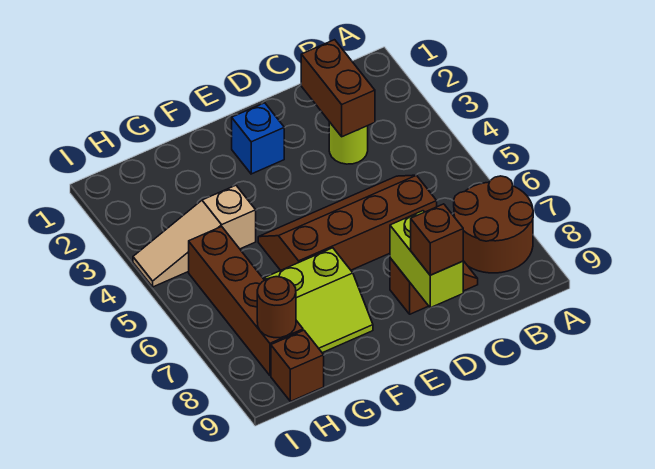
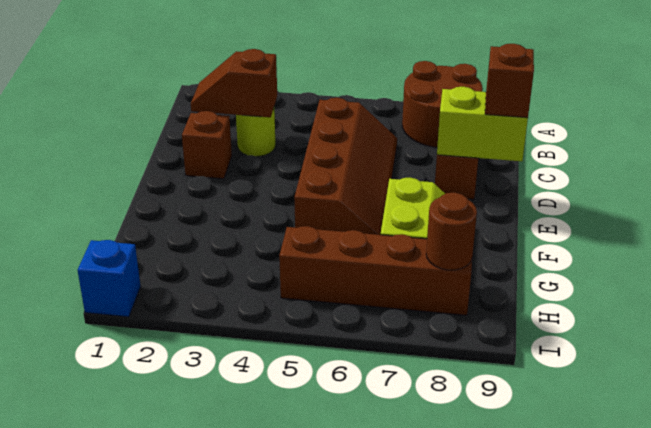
brown brick C2:C3 level 2 -> brown slope C2:C3 level 2 top 3
brown slope C5:F6 level 1 top 6 -> brown slope C5:F6 level 1 top 5
blue brick E2 level 1 -> blue brick I1 level 1
tan slope G4:I4 level 1 top G -> none
brown brick H9 level 1 -> brown brick D2 level 1

